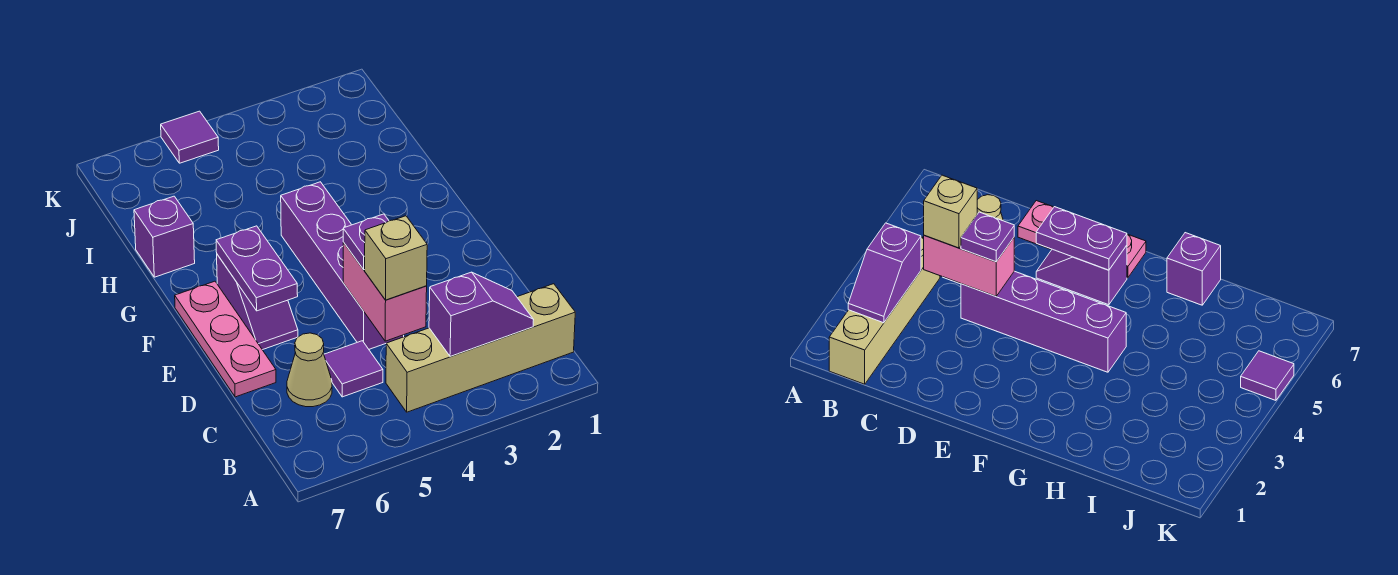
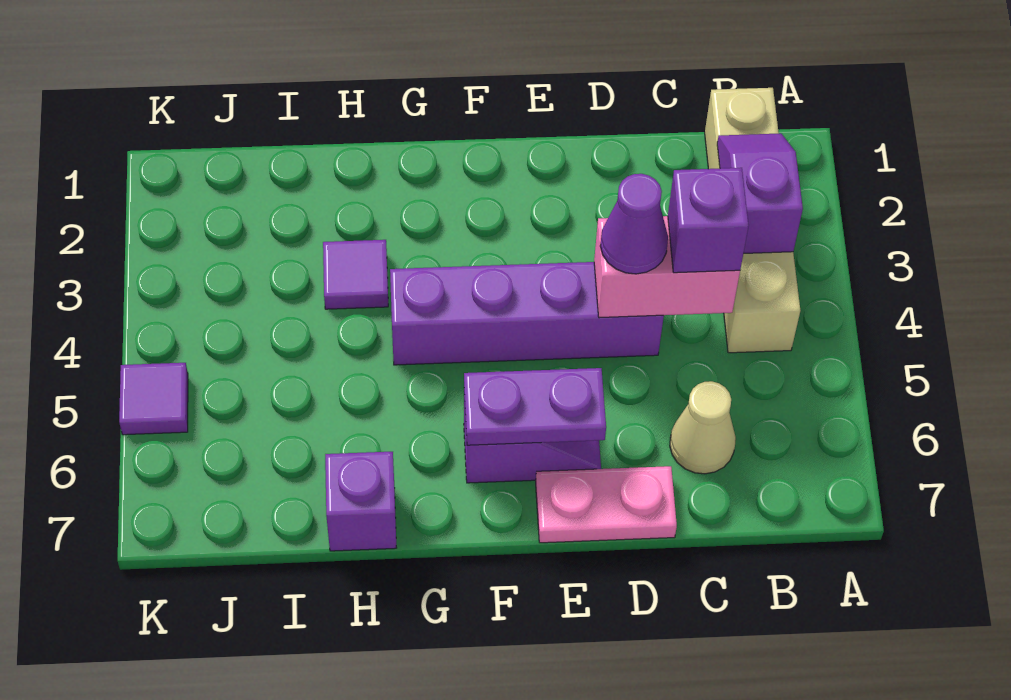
tan brick C4 level 3 -> purple brick C4 level 3
purple tile C5 level 1 -> purple tile H3 level 1
purple plate D4 level 3 -> purple cone D4 level 3
pink plate D7:F7 level 1 -> pink plate D7:E7 level 1

